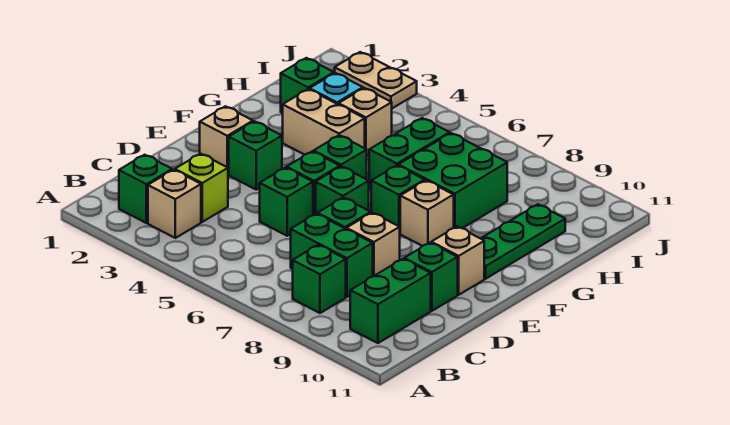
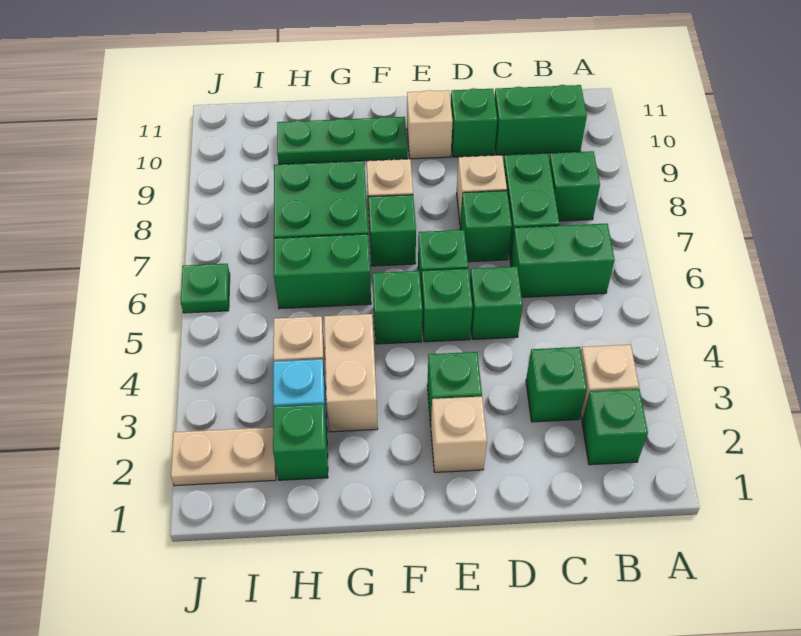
none -> green brick B6:C6 level 1
lime brick C3 level 1 -> green brick C3 level 1
tan plate J2:J3 level 1 -> tan plate I2:J2 level 1
none -> green plate J6 level 1

